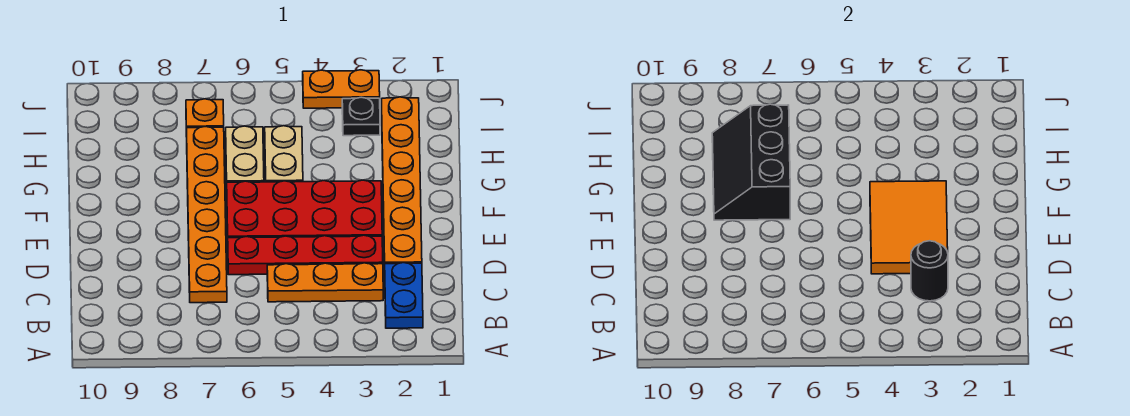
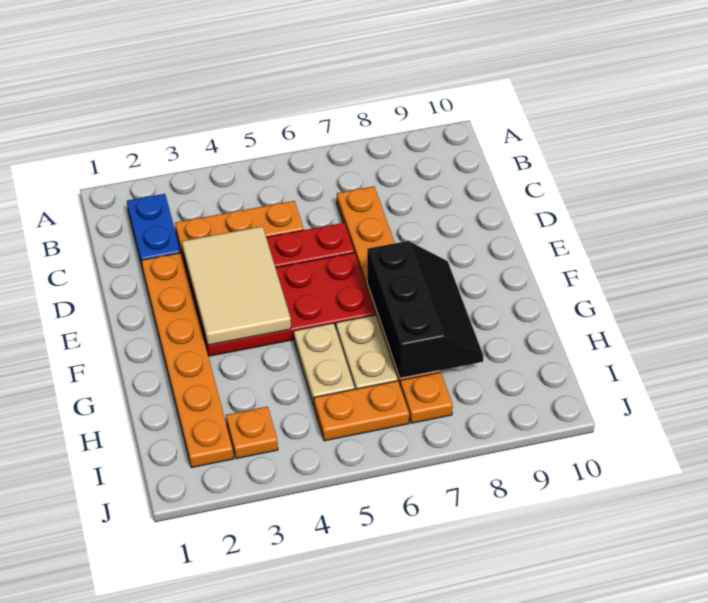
black round brick C3 level 2 -> none
orange tile D3:F4 level 2 -> tan tile D3:F4 level 2
black plate I3 level 1 -> orange plate I3 level 1
orange plate J3:J4 level 1 -> orange plate I5:I6 level 1

